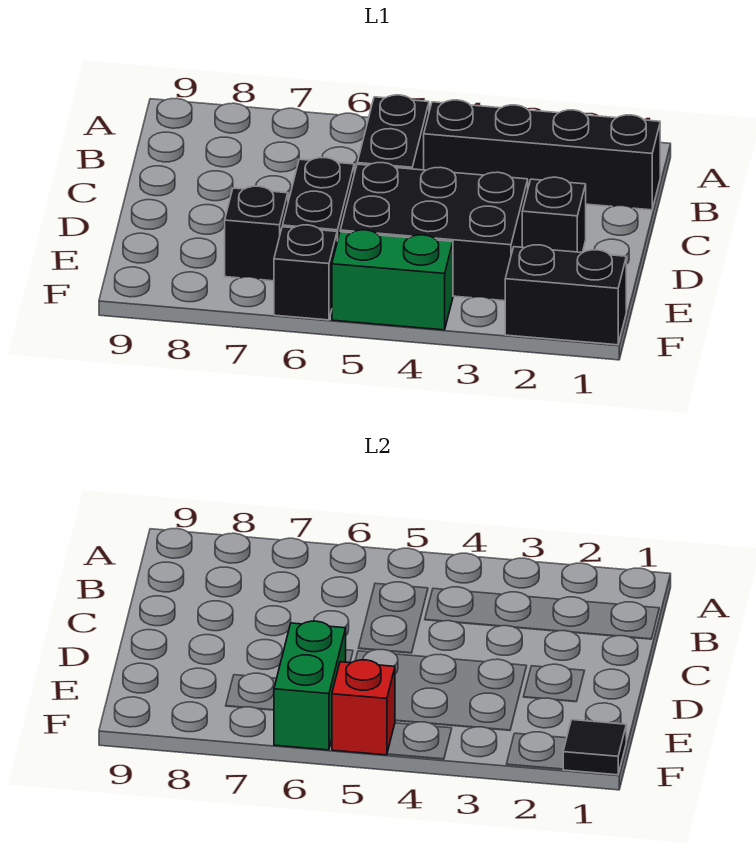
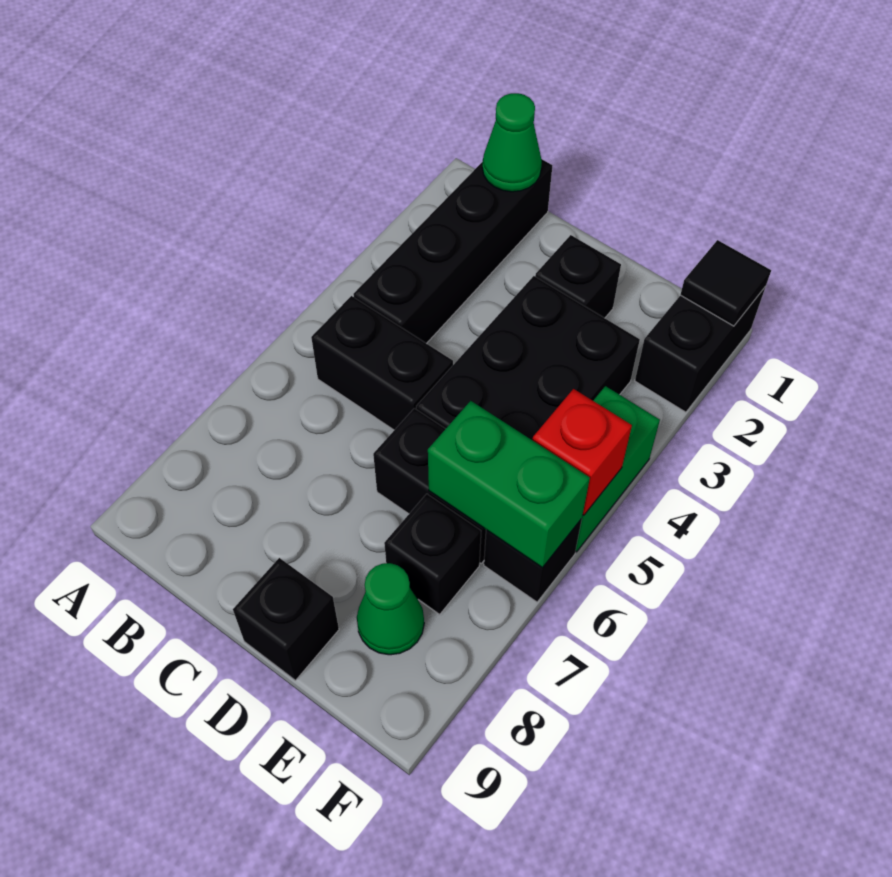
none -> green cone B1 level 2
none -> black brick D9 level 1
none -> green cone E8 level 1

